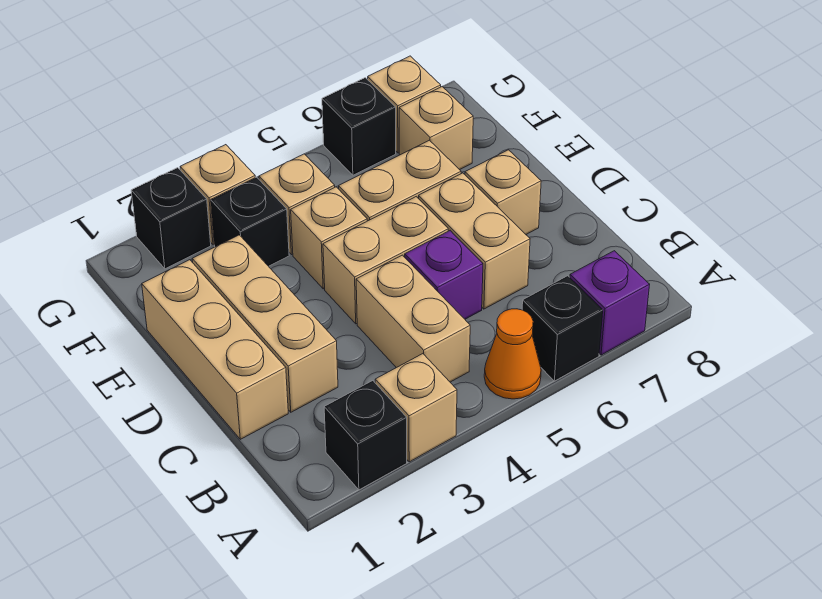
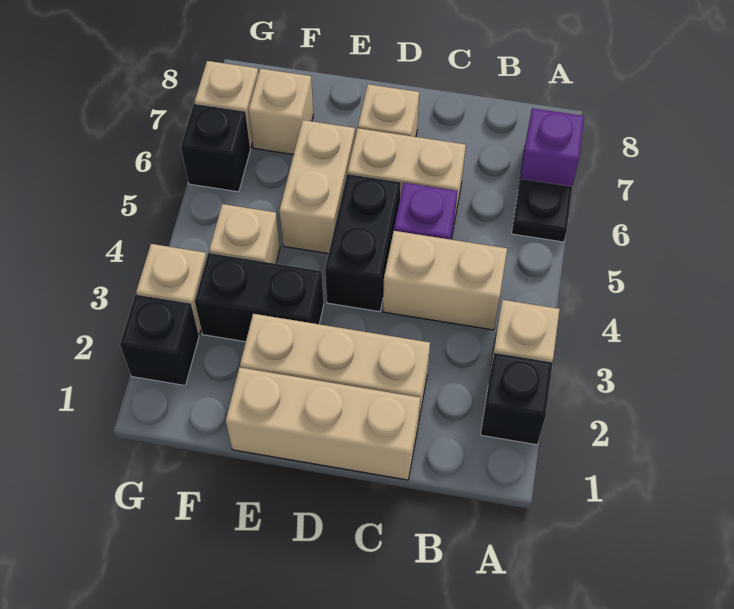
orange cone A5 level 1 -> none
black brick A6 level 1 -> black plate A6 level 1
tan brick D4:D5 level 1 -> black brick D4:D5 level 1
tan brick E4 level 1 -> none
black brick F3 level 1 -> black brick E3:F3 level 1

